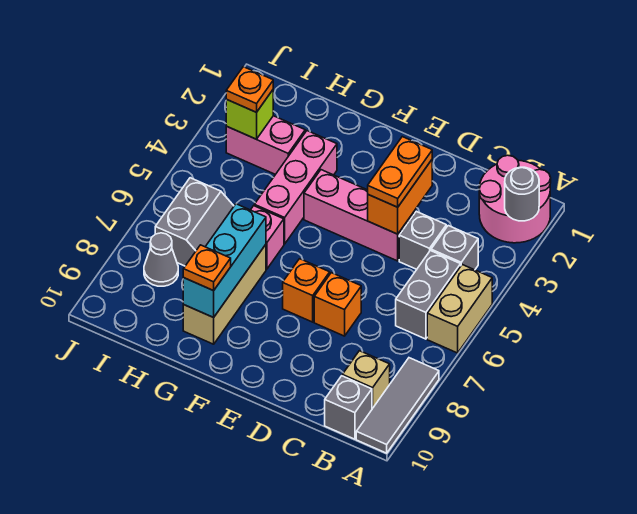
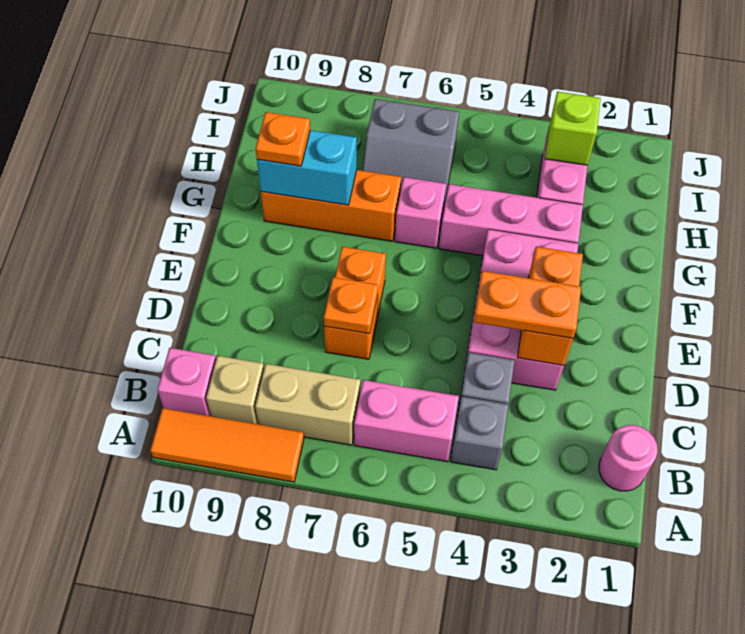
pink round brick A1:B2 level 1 -> pink round brick B1 level 1
grey round brick A2 level 2 -> none
tan brick A5:A6 level 1 -> tan brick B7:B8 level 1
grey tile A8:A10 level 1 -> orange tile A8:A10 level 1
grey brick B5:B6 level 1 -> pink brick B5:B6 level 1
grey brick B10 level 1 -> pink brick B10 level 1
orange brick D3:D4 level 2 -> orange brick D3:E3 level 2
pink brick D4:F4 level 1 -> pink brick D3:F4 level 1
tan brick G7:G9 level 1 -> orange brick G7:G9 level 1
cyan brick G7:G9 level 2 -> cyan brick G8:G9 level 2
orange plate I3 level 3 -> orange plate D7 level 2
grey cone I8 level 1 -> none

